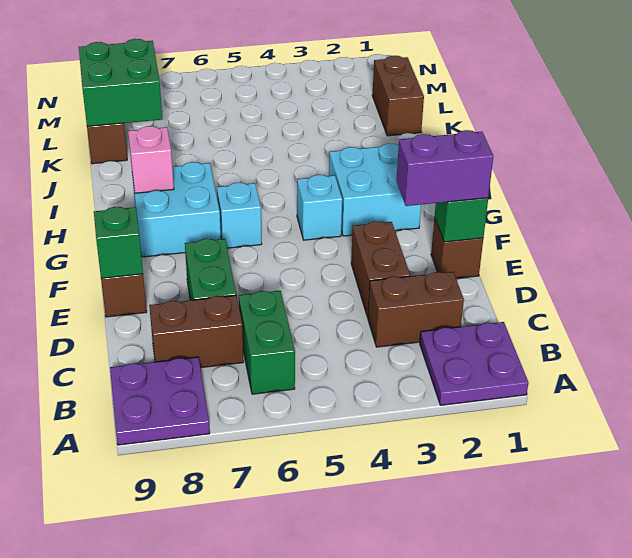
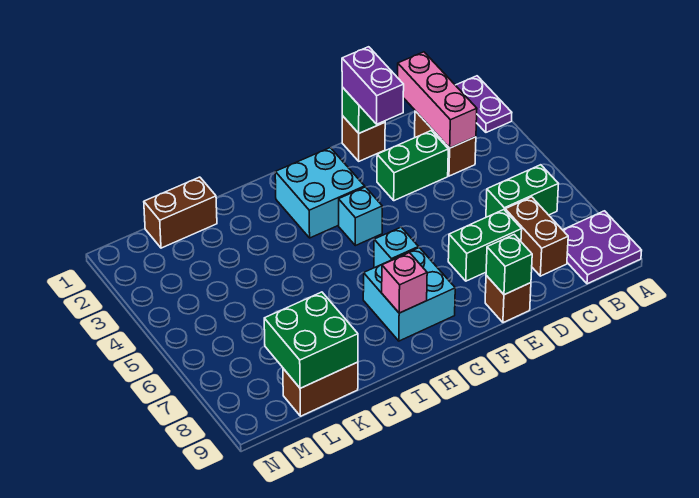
purple plate A1:B2 level 1 -> purple plate A1:A2 level 1
none -> pink brick C1:C3 level 2
brown brick D3:E3 level 1 -> green brick D3:E3 level 1

